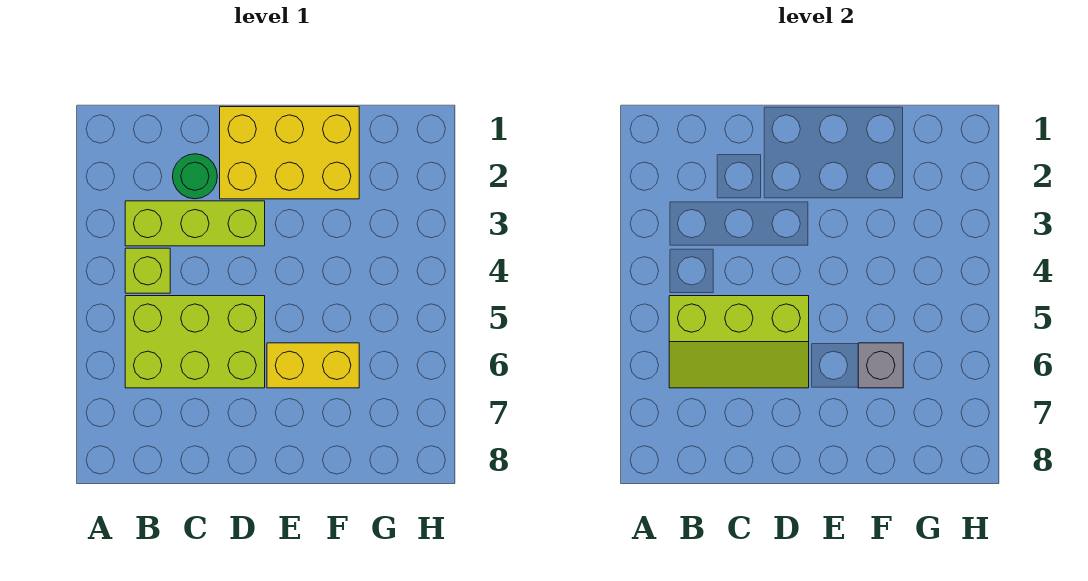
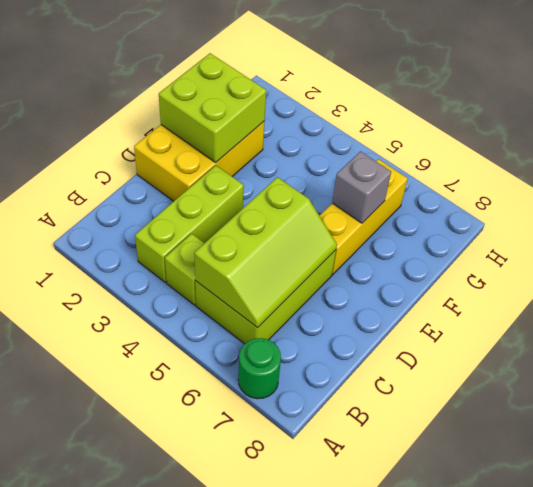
green round brick C2 level 1 -> green round brick A7 level 1
none -> lime brick E1:F2 level 2
yellow brick E6:F6 level 1 -> yellow brick E6:G6 level 1

